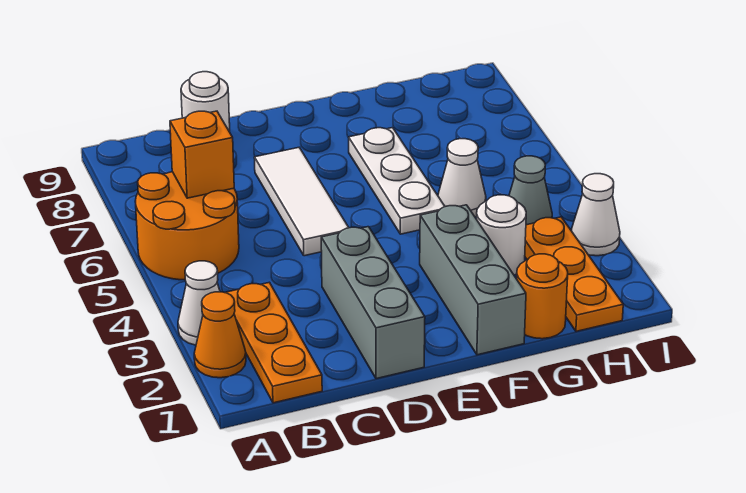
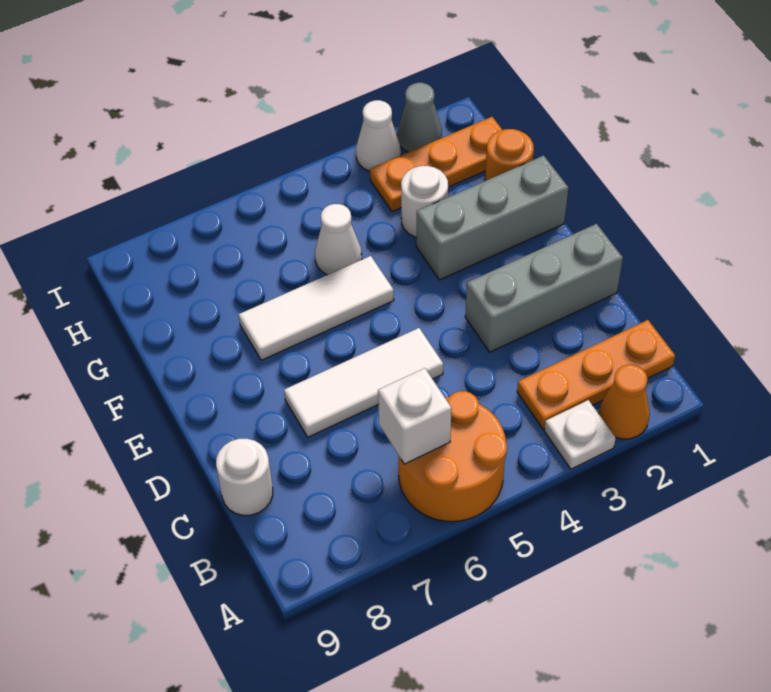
white cone A3 level 1 -> white plate A3 level 1
orange brick B6 level 2 -> white brick B6 level 2
white plate F5:F7 level 1 -> white tile F5:F7 level 1
grey cone H4 level 1 -> grey cone I2 level 1

